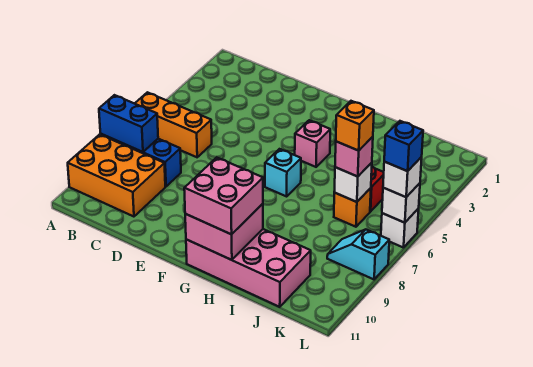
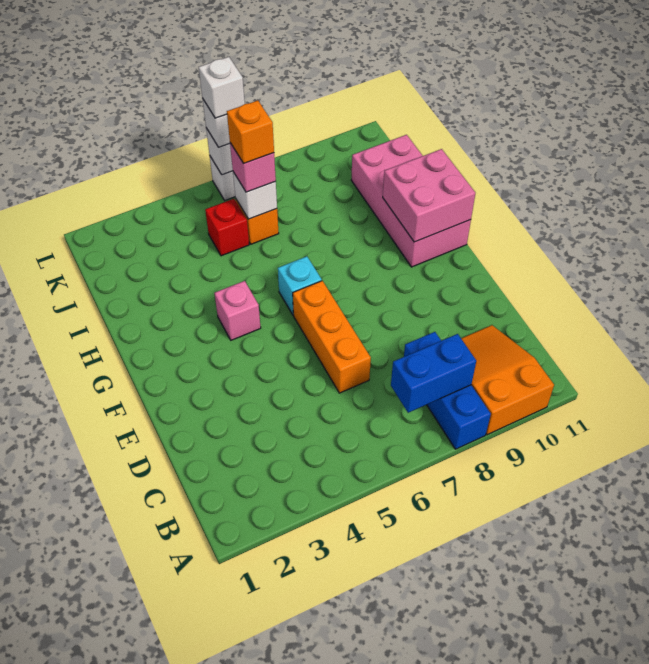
orange brick A6:C6 level 1 -> orange brick D6:F6 level 1
blue brick A8:B8 level 2 -> blue brick B7:B8 level 2
orange brick A9:C10 level 1 -> orange slope A9:C10 level 1 top A
pink brick G10:H11 level 3 -> none
cyan slope K8:L8 level 1 top L -> none
blue brick L6 level 4 -> white brick L6 level 4

